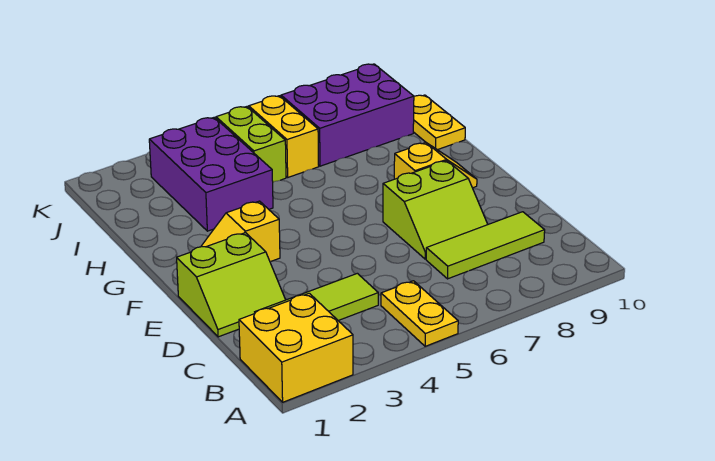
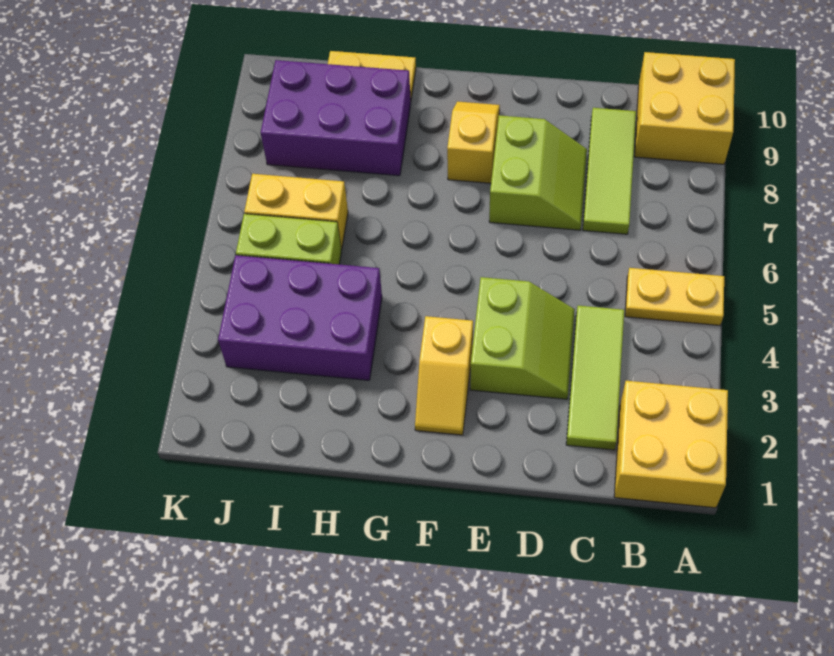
none -> yellow brick A9:B10 level 1
lime slope D1:E2 level 1 top E -> lime slope D3:E4 level 1 top E
purple brick I7:J9 level 1 -> purple brick H8:J9 level 1

